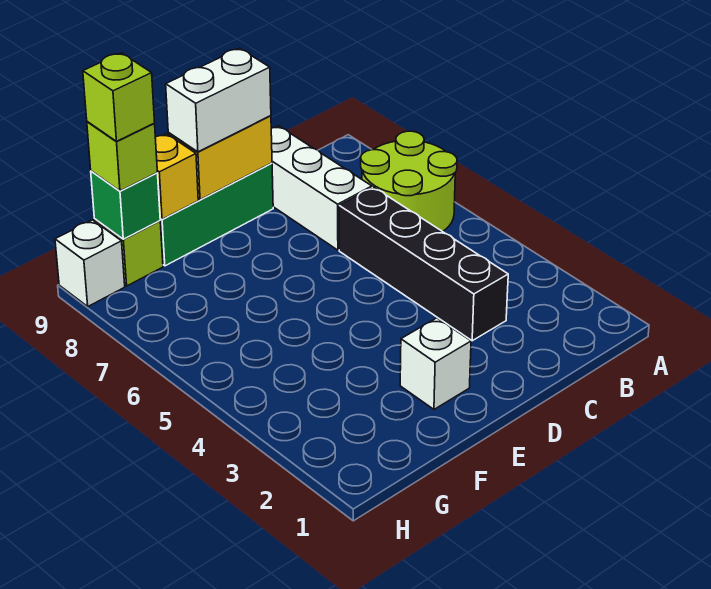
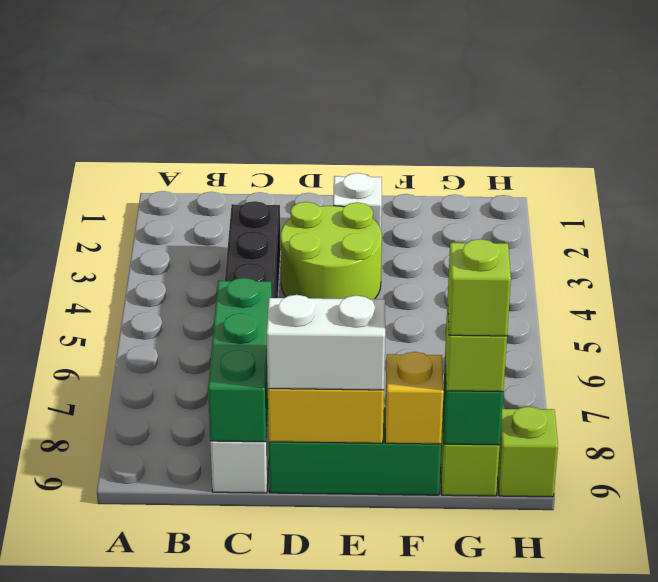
lime round brick A6:B7 level 1 -> lime round brick D3:E4 level 1
none -> green brick C7:C9 level 2
white brick H9 level 1 -> lime brick H9 level 1

